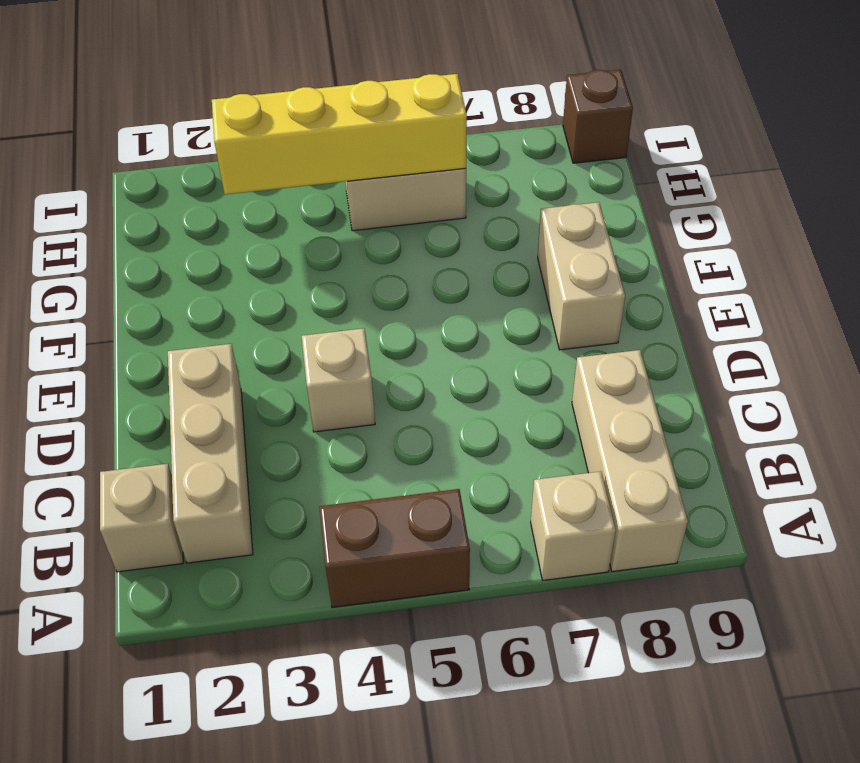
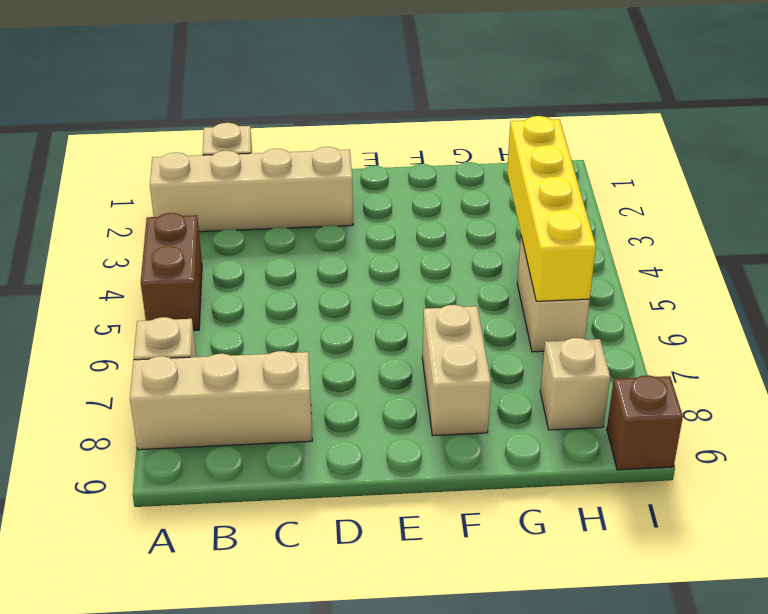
tan brick B2:D2 level 1 -> tan brick A2:D2 level 1
tan brick D4 level 1 -> tan brick H8 level 1
tan brick E8:F8 level 1 -> tan brick F7:F8 level 1

